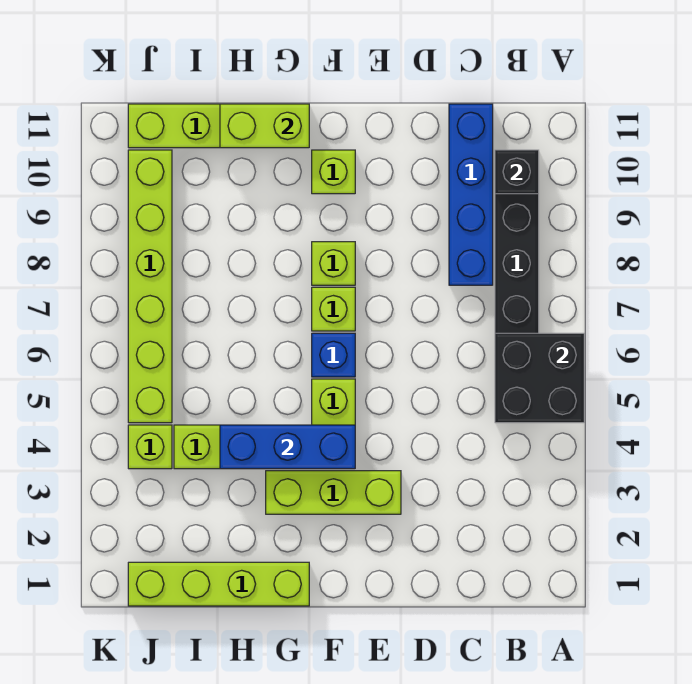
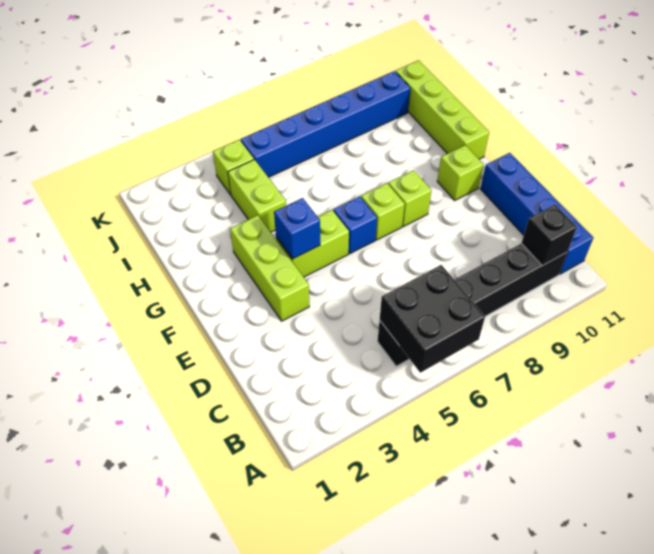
blue brick C8:C11 level 1 -> blue brick B11:E11 level 1
blue brick F4:H4 level 2 -> blue brick F4 level 2
lime brick G1:J1 level 1 -> none
lime brick G11:H11 level 2 -> none
lime brick J5:J10 level 1 -> blue brick J5:J10 level 1

